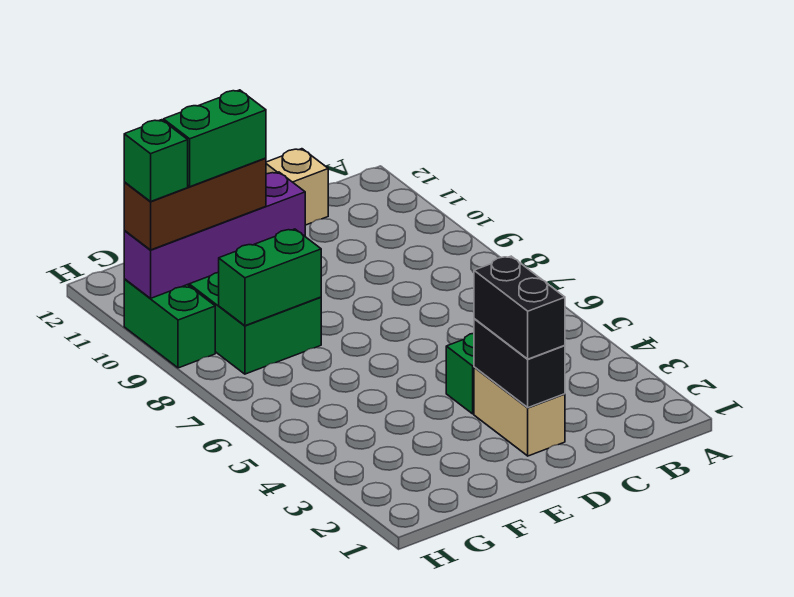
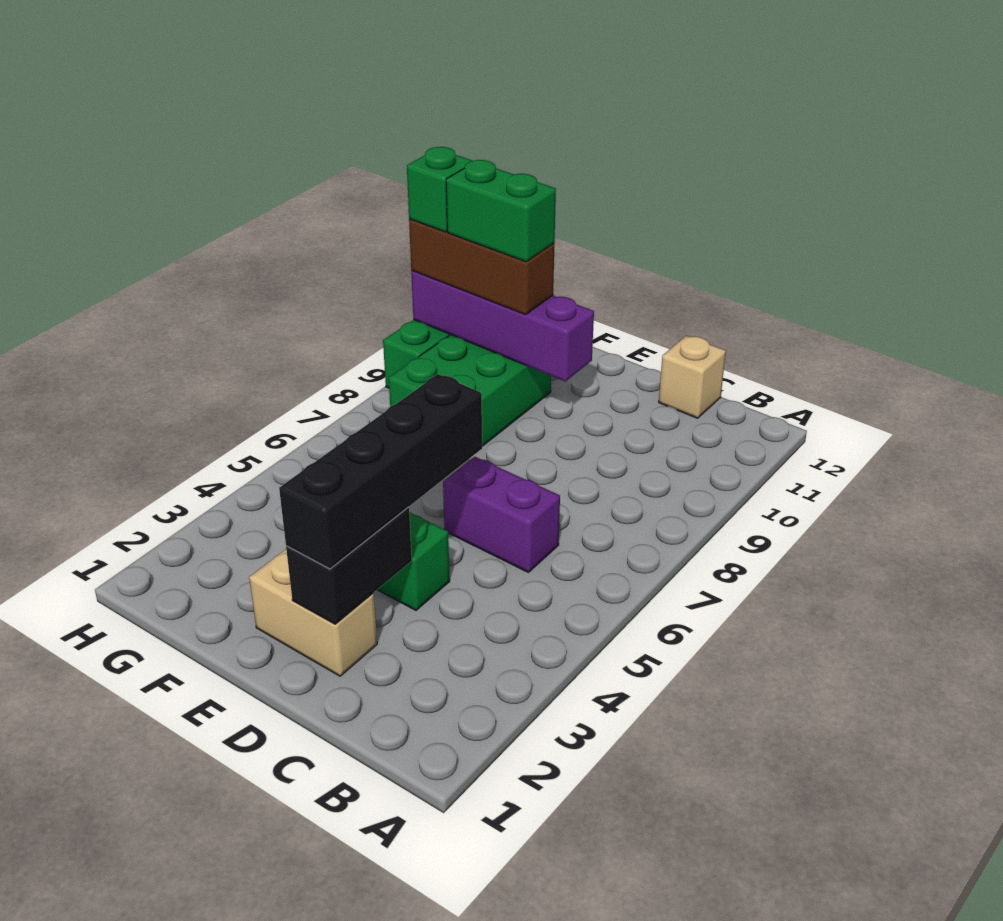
none -> purple brick C6:D6 level 1
tan brick D2:D3 level 1 -> tan brick D2:E2 level 1
black brick D2:D3 level 3 -> black brick D2:D5 level 3
green brick F8:G8 level 2 -> none

